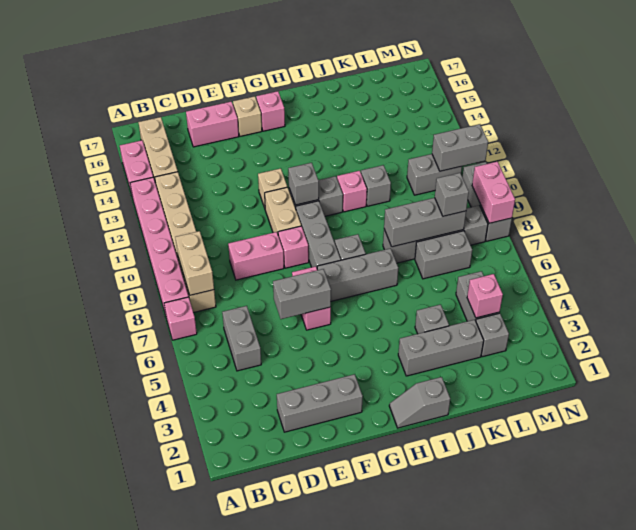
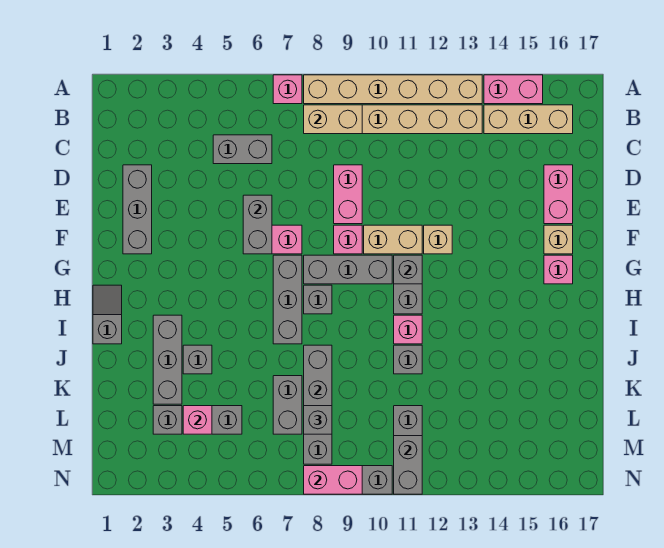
pink brick A8:A13 level 1 -> tan brick A8:A13 level 1

